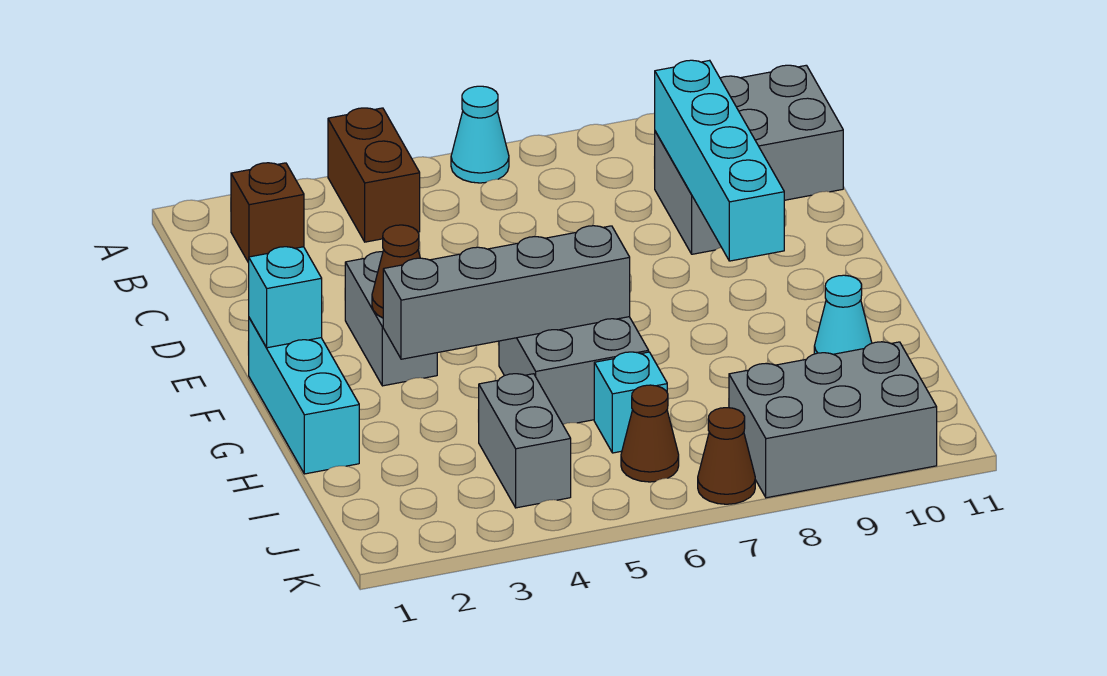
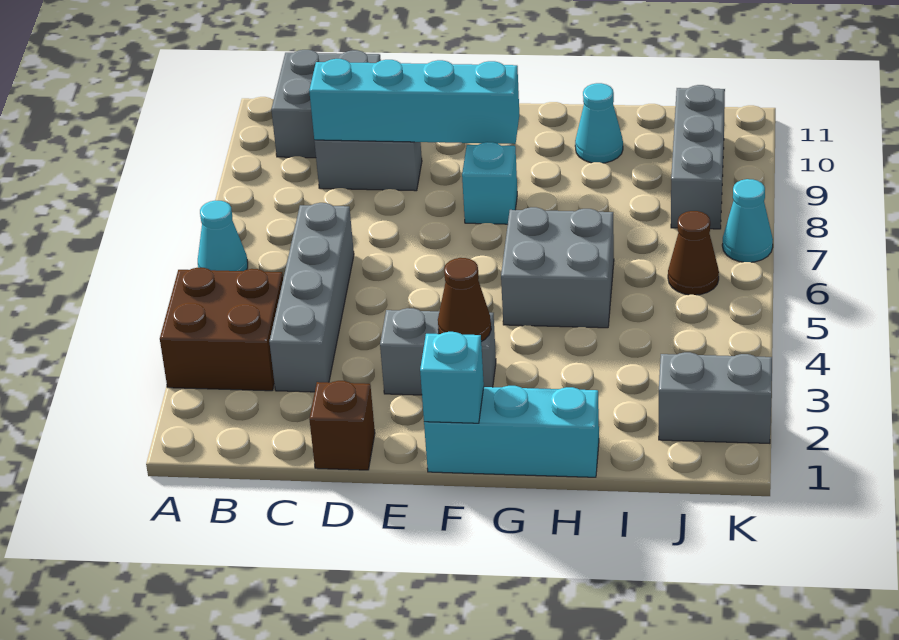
brown brick A4:B4 level 1 -> brown brick A3:B4 level 1
brown brick B2 level 1 -> brown brick D1 level 1
grey brick G3:G6 level 2 -> grey brick C3:C6 level 1
grey brick I4:J4 level 1 -> grey brick J2:K2 level 1
cyan brick I6 level 1 -> cyan brick F8 level 1
grey brick J8:K10 level 1 -> grey brick J8:J10 level 1
brown cone K7 level 1 -> cyan cone K7 level 1

